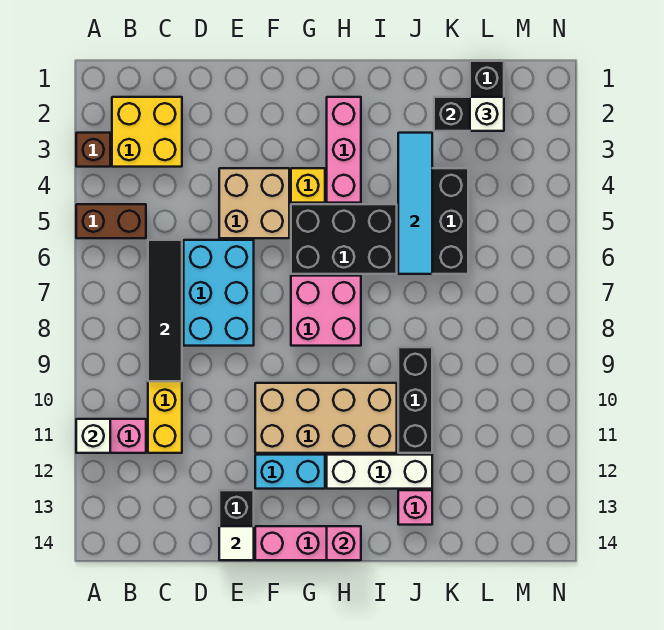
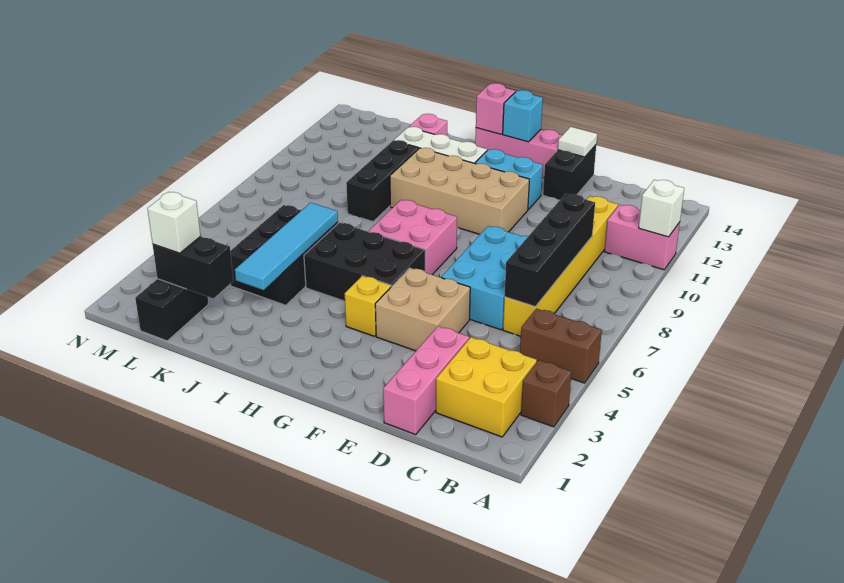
black tile C6:C9 level 2 -> black brick C6:C9 level 2
none -> cyan brick G14 level 2
pink brick H2:H4 level 1 -> pink brick D1:D3 level 1

